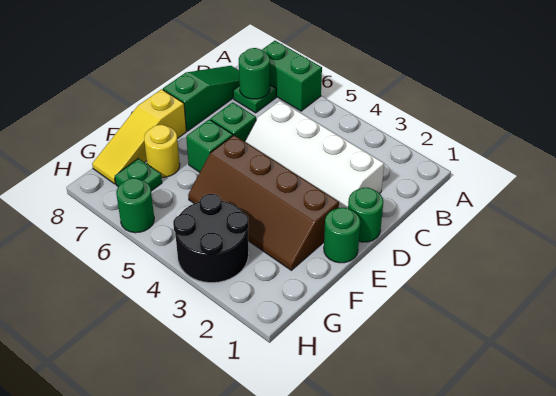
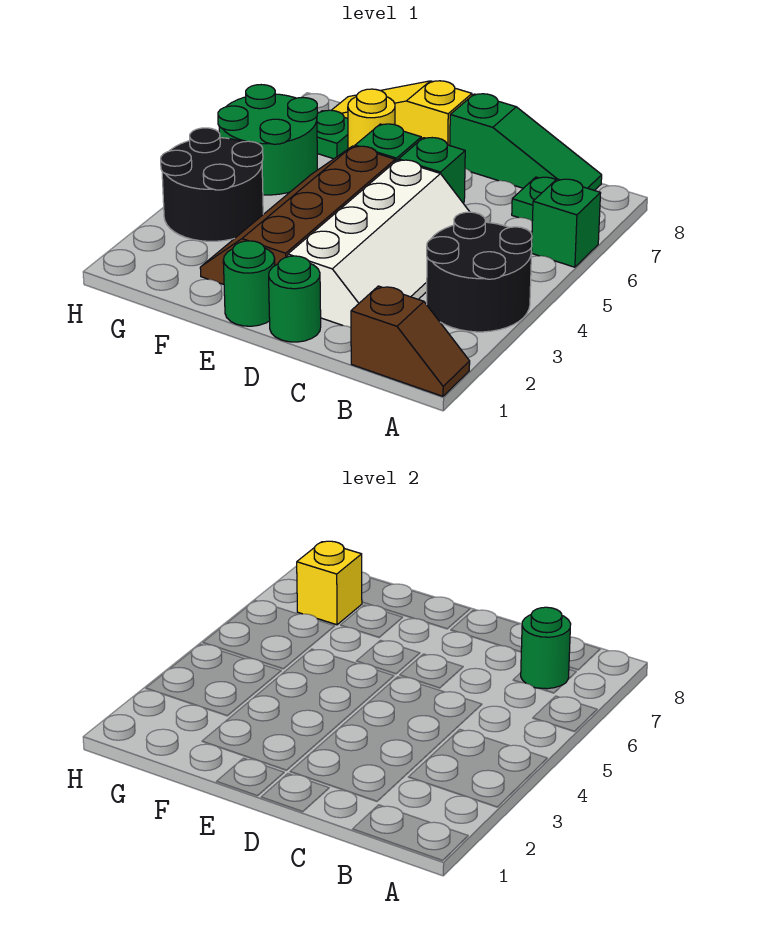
none -> brown slope A1:B1 level 1 top B
none -> black round brick A3:B4 level 1
green brick A6:A7 level 1 -> green brick A6 level 1
white slope C2:D5 level 1 top C -> white slope C2:D5 level 1 top D
none -> yellow brick G7 level 2
green round brick H6 level 1 -> green round brick G5:H6 level 1

